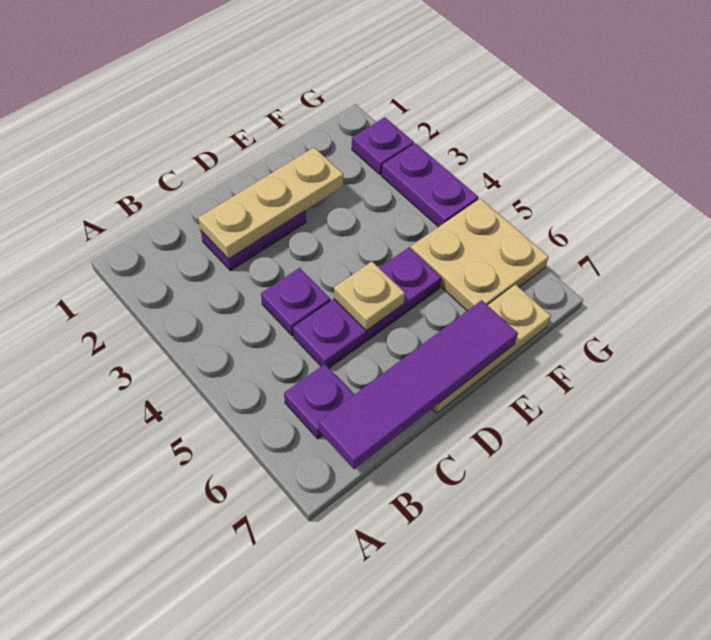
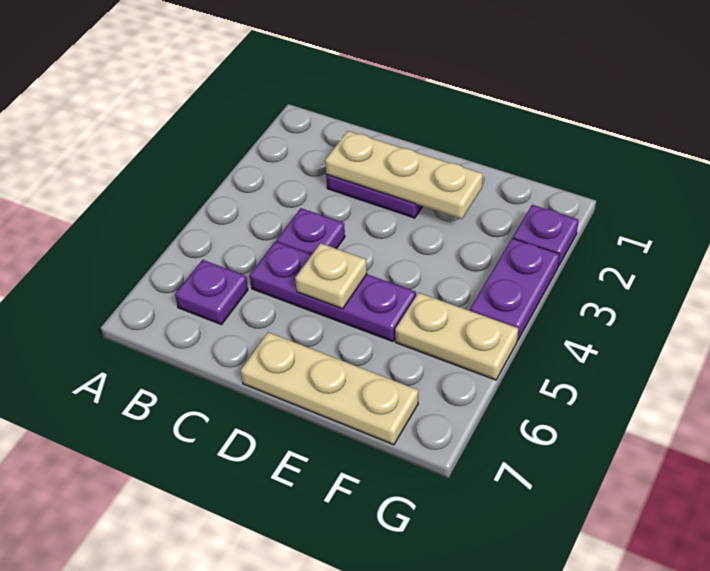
purple tile B7:E7 level 2 -> none
tan plate F5:G6 level 1 -> tan plate F5:G5 level 1

